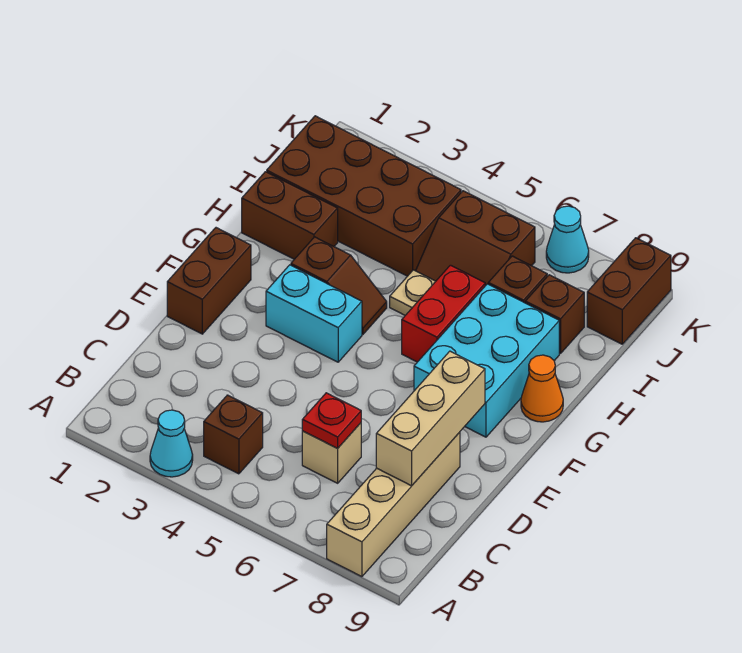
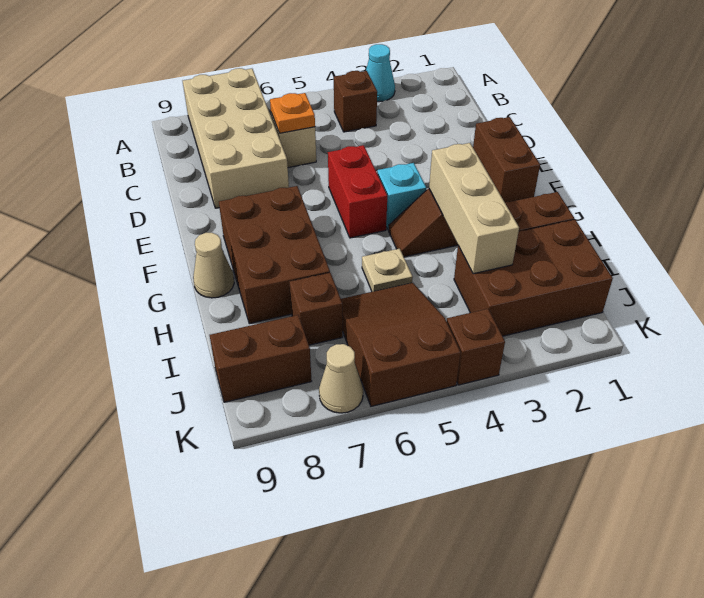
tan brick A8:D8 level 1 -> tan brick A7:D8 level 1
red plate C6 level 2 -> orange plate C6 level 2
tan brick C8:E8 level 2 -> tan brick G3:I3 level 2
cyan brick F3:F4 level 1 -> cyan brick F4 level 1
cyan brick F7:H8 level 1 -> brown brick F7:H8 level 1
red brick G6:H6 level 1 -> red brick E5:F5 level 1
orange cone G9 level 1 -> tan cone G9 level 1
brown brick I1:J4 level 1 -> brown brick I1:J3 level 1
brown slope I5:J6 level 1 top J -> brown slope I5:K6 level 1 top K
brown brick I8 level 1 -> brown brick K4 level 1
brown brick J9:K9 level 1 -> brown brick J8:J9 level 1
cyan cone K7 level 1 -> tan cone K7 level 1

